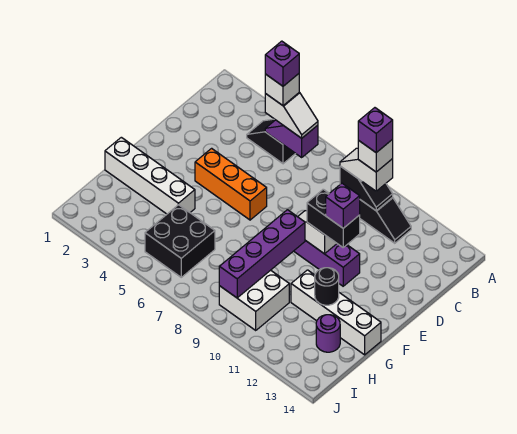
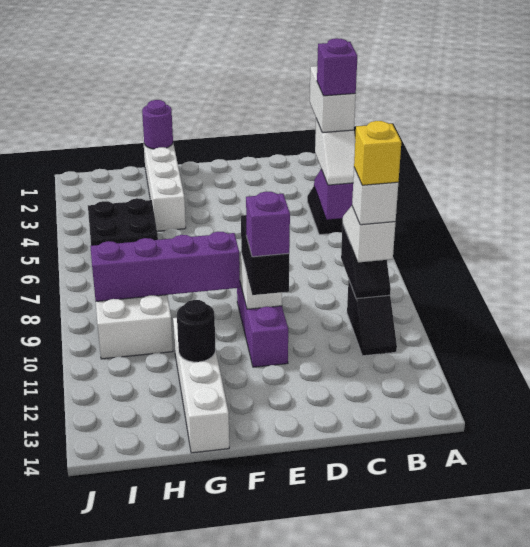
white brick B5 level 4 -> white brick B4:B5 level 4
purple brick B10 level 5 -> yellow brick B10 level 5
orange brick E4:E6 level 1 -> none
purple round brick H13 level 1 -> purple round brick G1 level 2

